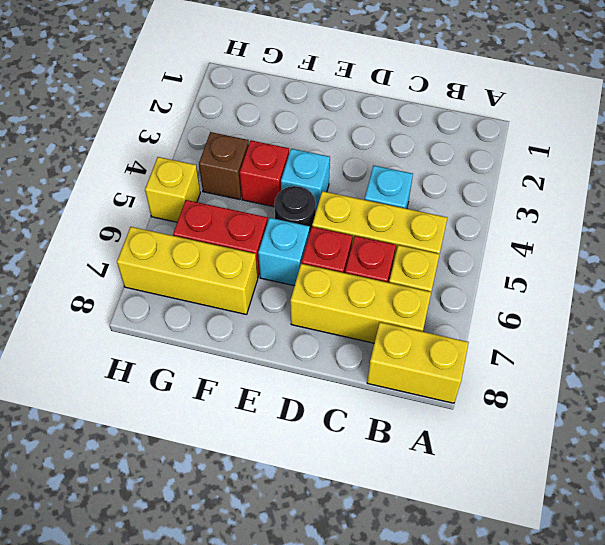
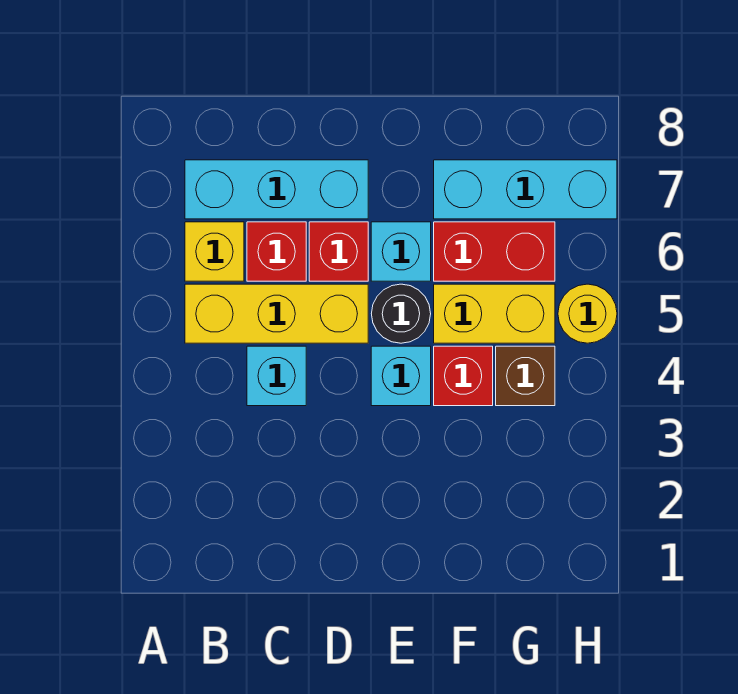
yellow brick A8:B8 level 1 -> yellow brick F5:G5 level 1
yellow brick B7:D7 level 1 -> cyan brick B7:D7 level 1
yellow brick F7:H7 level 1 -> cyan brick F7:H7 level 1
yellow brick H5 level 1 -> yellow round brick H5 level 1

